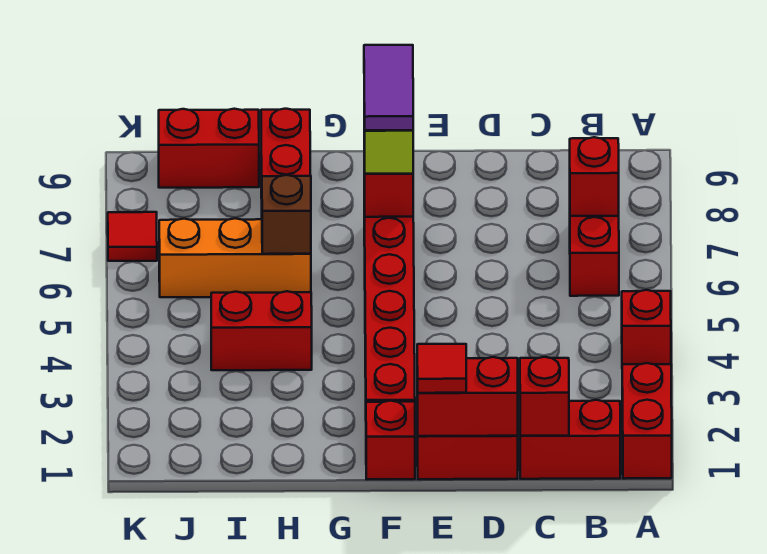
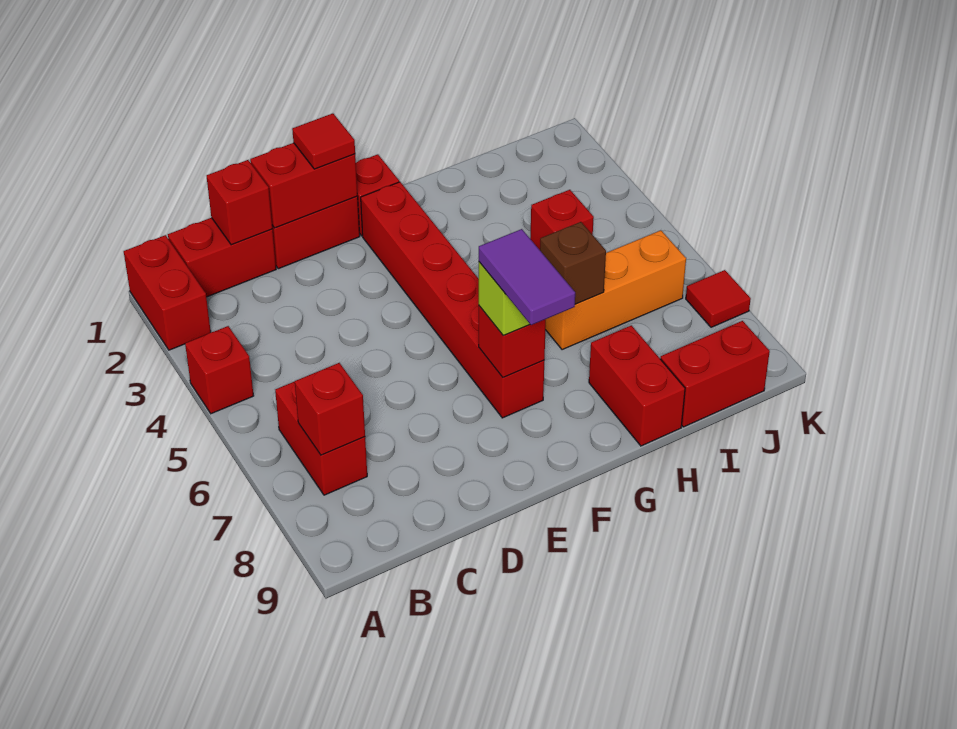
red brick H4:I4 level 1 -> red brick I4 level 1

